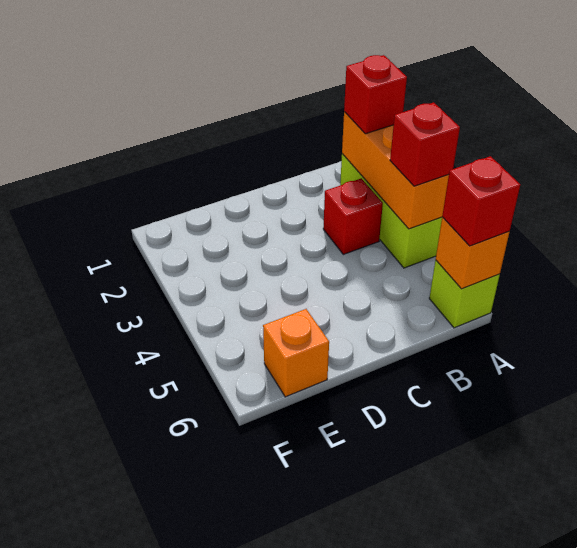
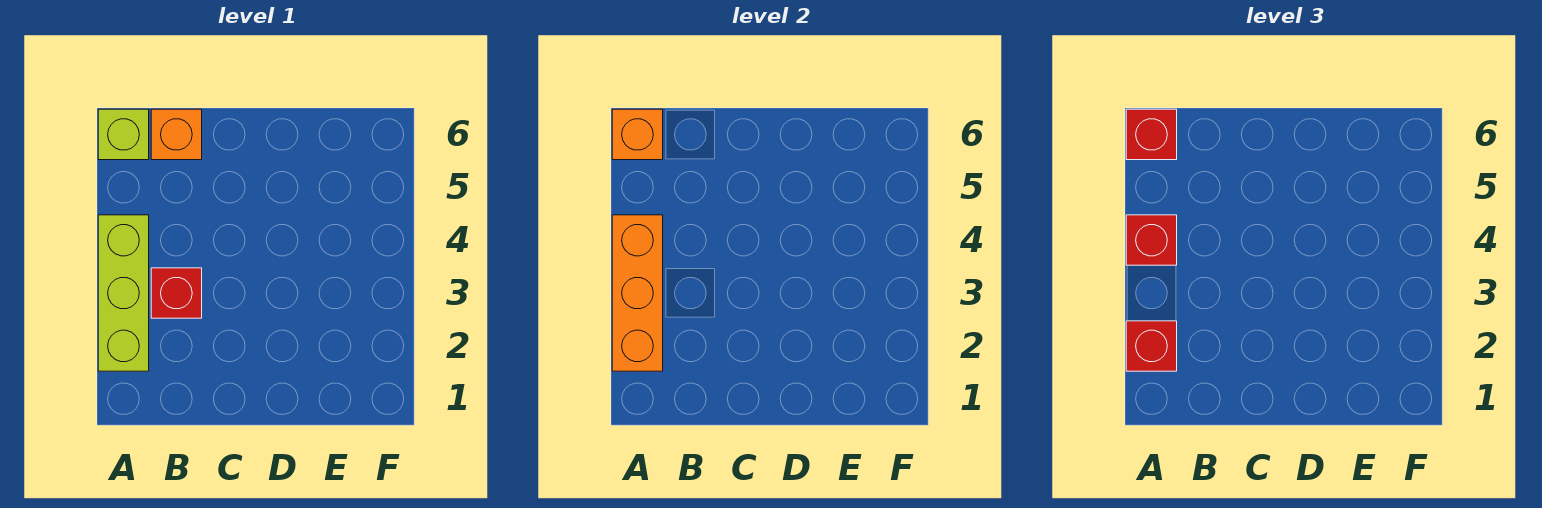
orange brick E6 level 1 -> orange brick B6 level 1

